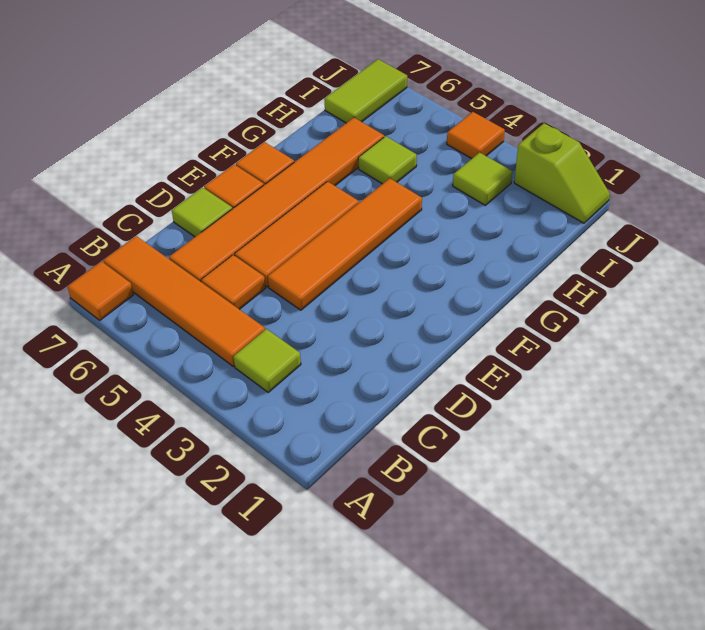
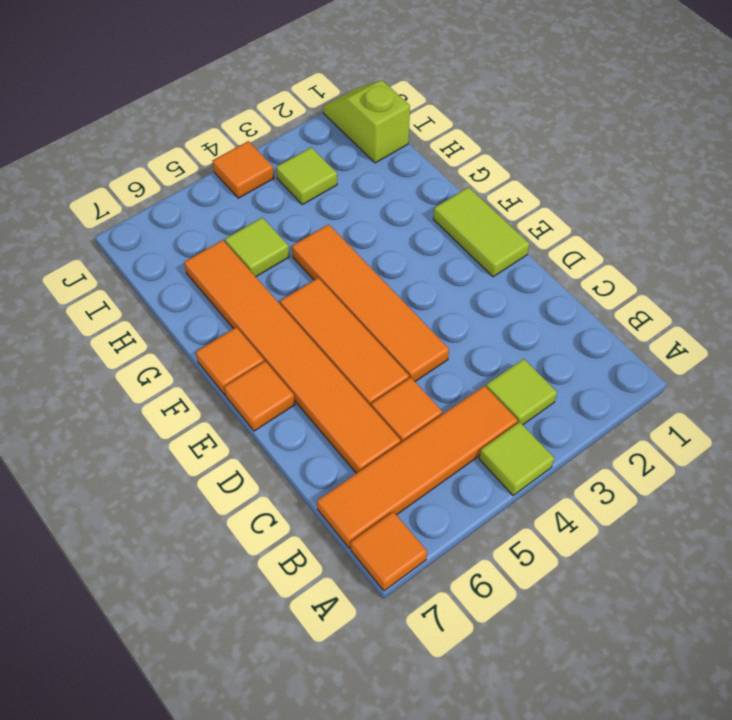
lime tile D7 level 1 -> lime tile A4 level 1
lime tile I7:J7 level 1 -> lime tile E1:F1 level 1
lime slope J1:J2 level 1 top 2 -> lime slope I1:J1 level 1 top I

